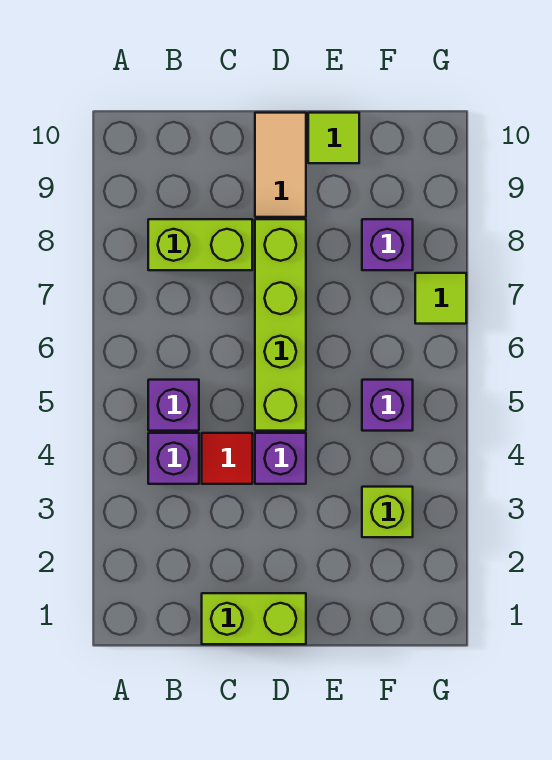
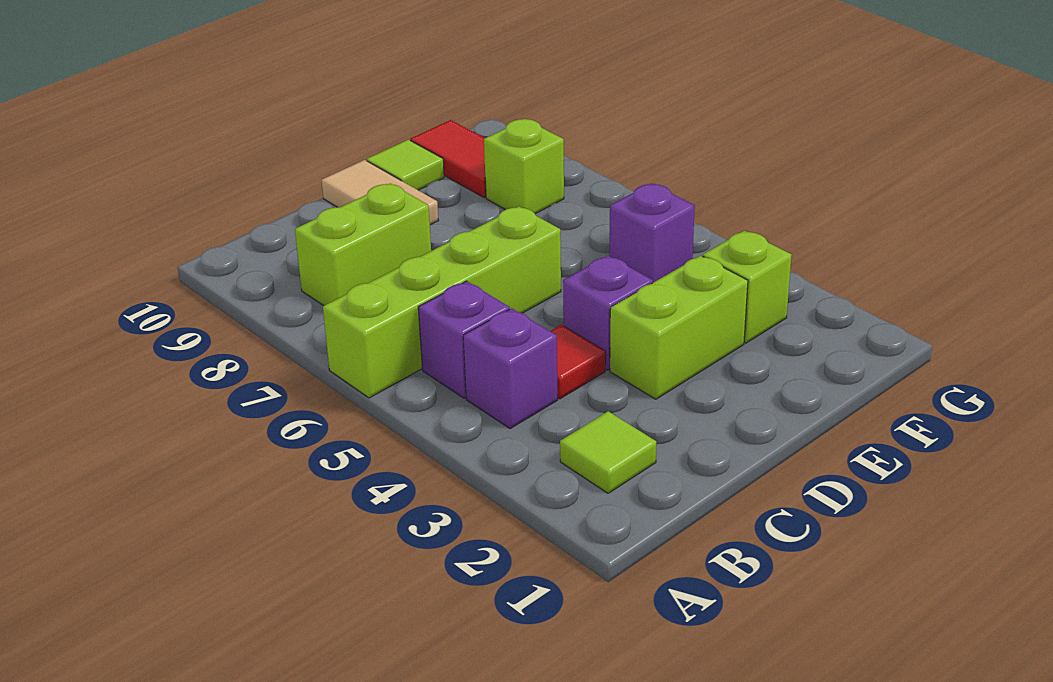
lime brick C1:D1 level 1 -> lime brick D3:E3 level 1
lime brick D5:D8 level 1 -> lime brick A6:D6 level 1
purple brick F8 level 1 -> lime brick F8 level 1
none -> red tile F9:F10 level 1
lime tile G7 level 1 -> lime tile B2 level 1

